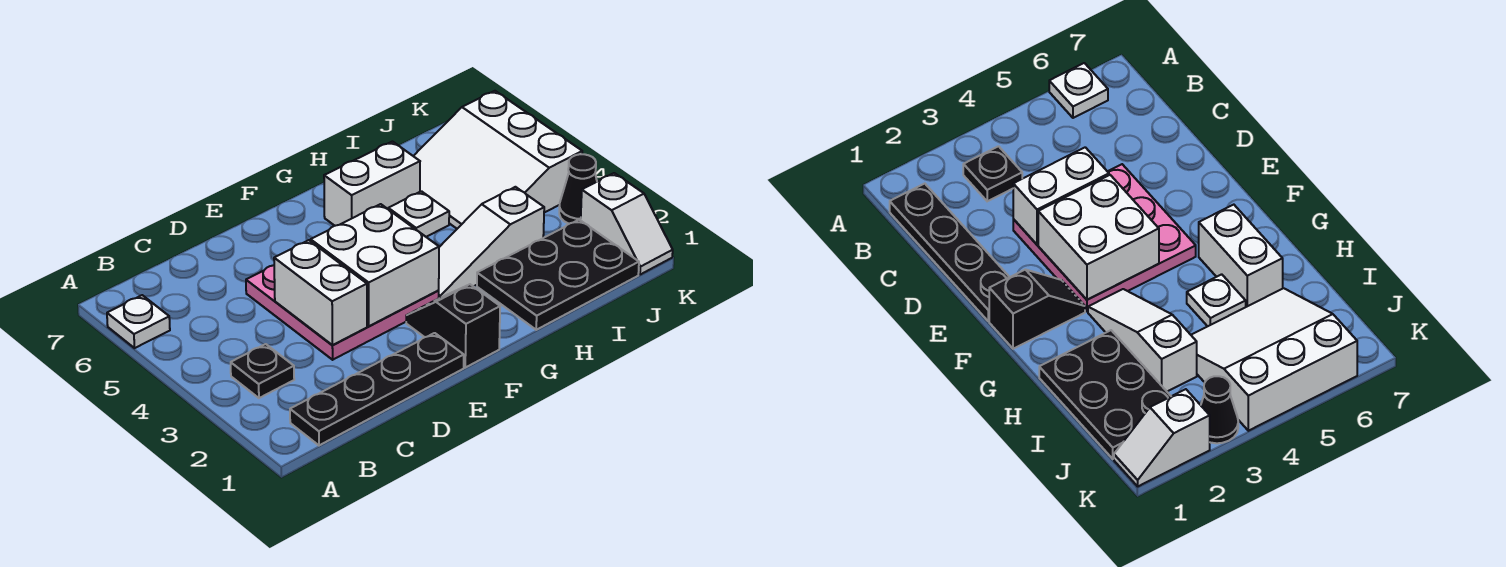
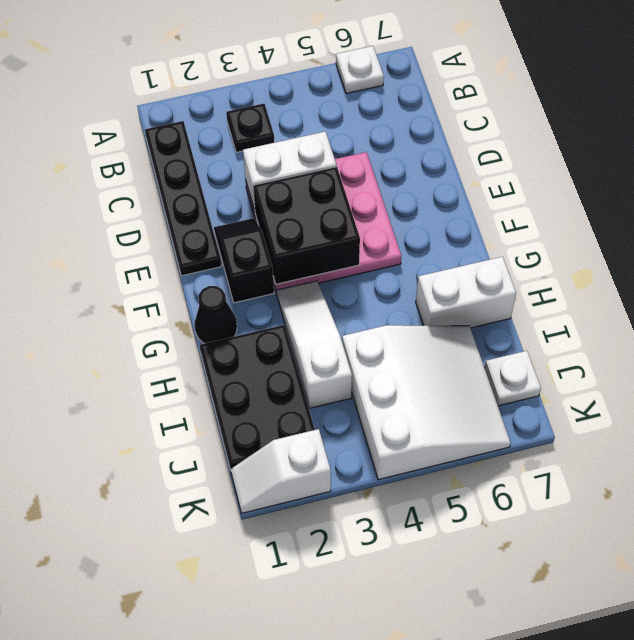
white brick E3:F4 level 2 -> black brick E3:F4 level 2
black slope F1:F2 level 1 top 1 -> black slope E2:F2 level 1 top F
white brick G6:H6 level 1 -> white brick H6:H7 level 1
white plate H5 level 1 -> white plate J7 level 1
white slope I4:K6 level 1 top K -> white slope I4:K6 level 1 top 4
black cone K3 level 1 -> black cone G1 level 1

